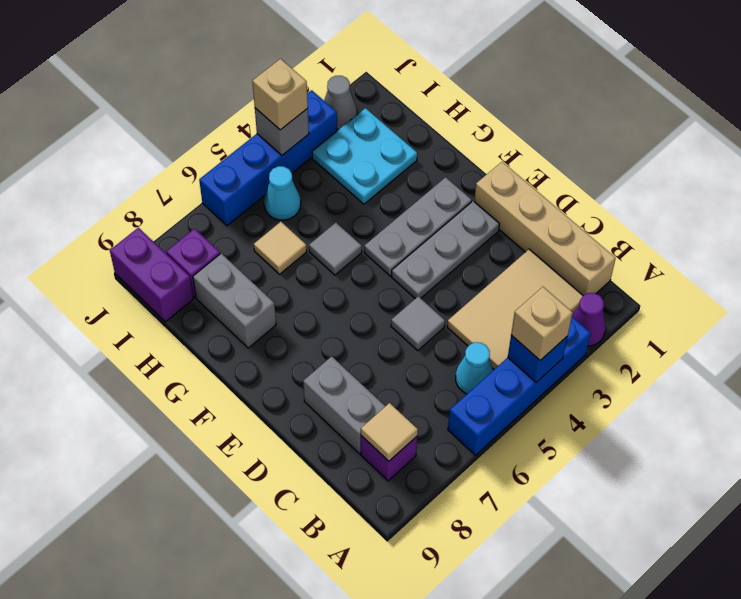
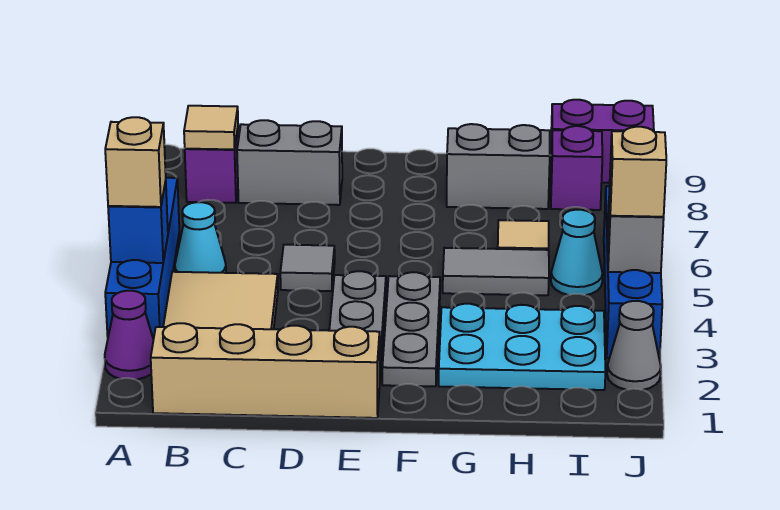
grey tile G5 level 1 -> grey tile G5:H5 level 1
cyan plate H2:I3 level 1 -> cyan plate G2:I3 level 1

